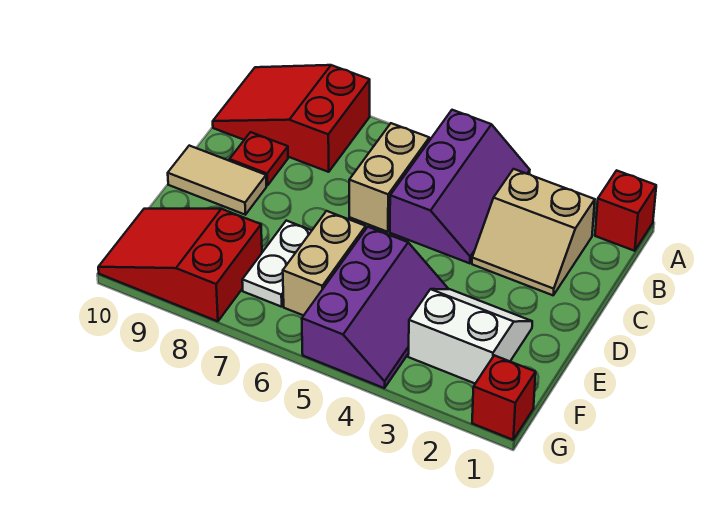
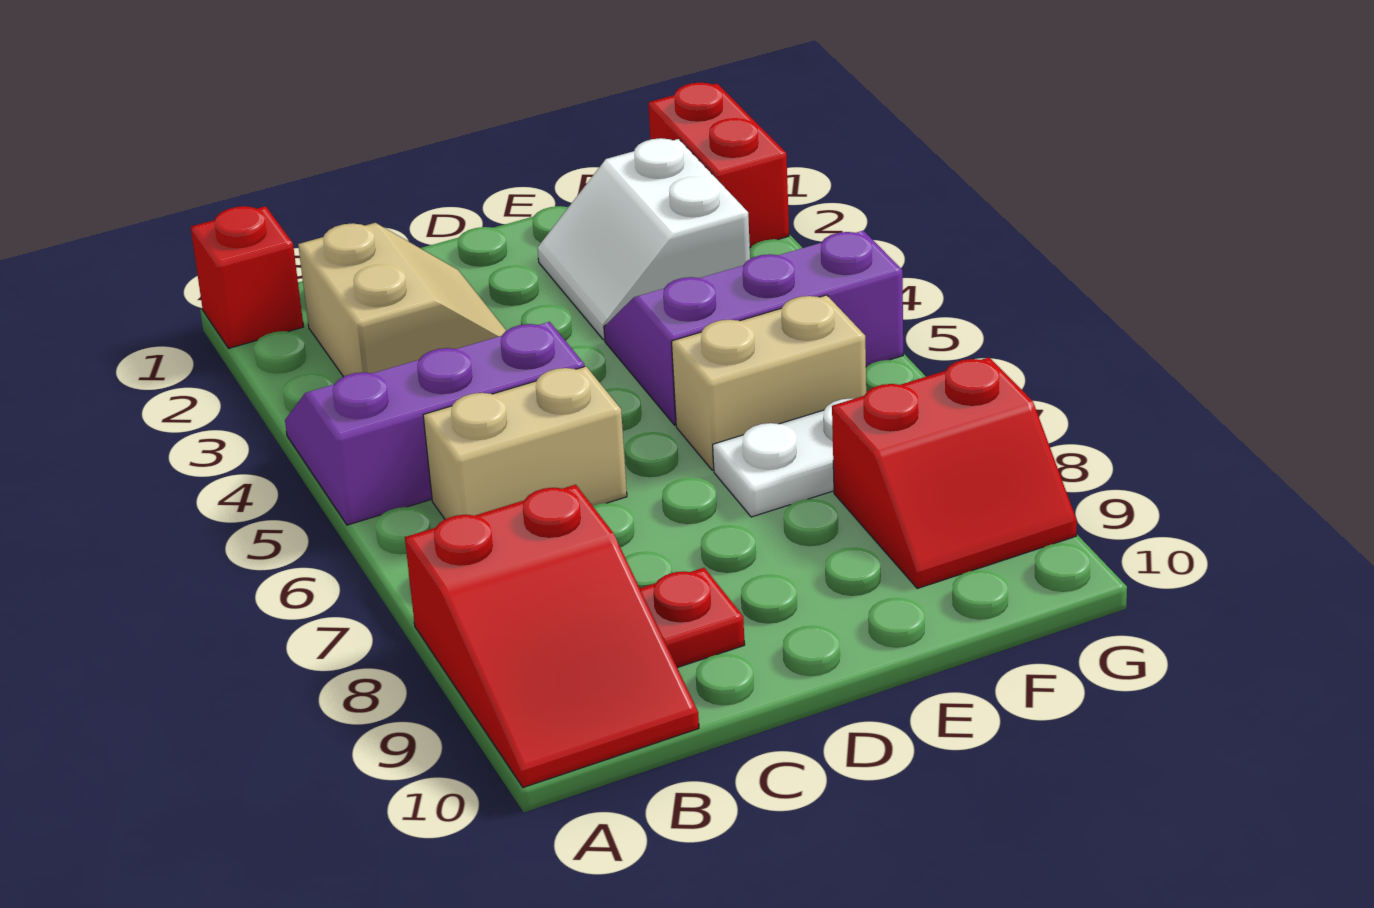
tan tile D9:D10 level 1 -> none
red slope F8:G10 level 1 top 8 -> red slope F8:G9 level 1 top 8
red brick G1 level 1 -> red brick G1:G2 level 1

